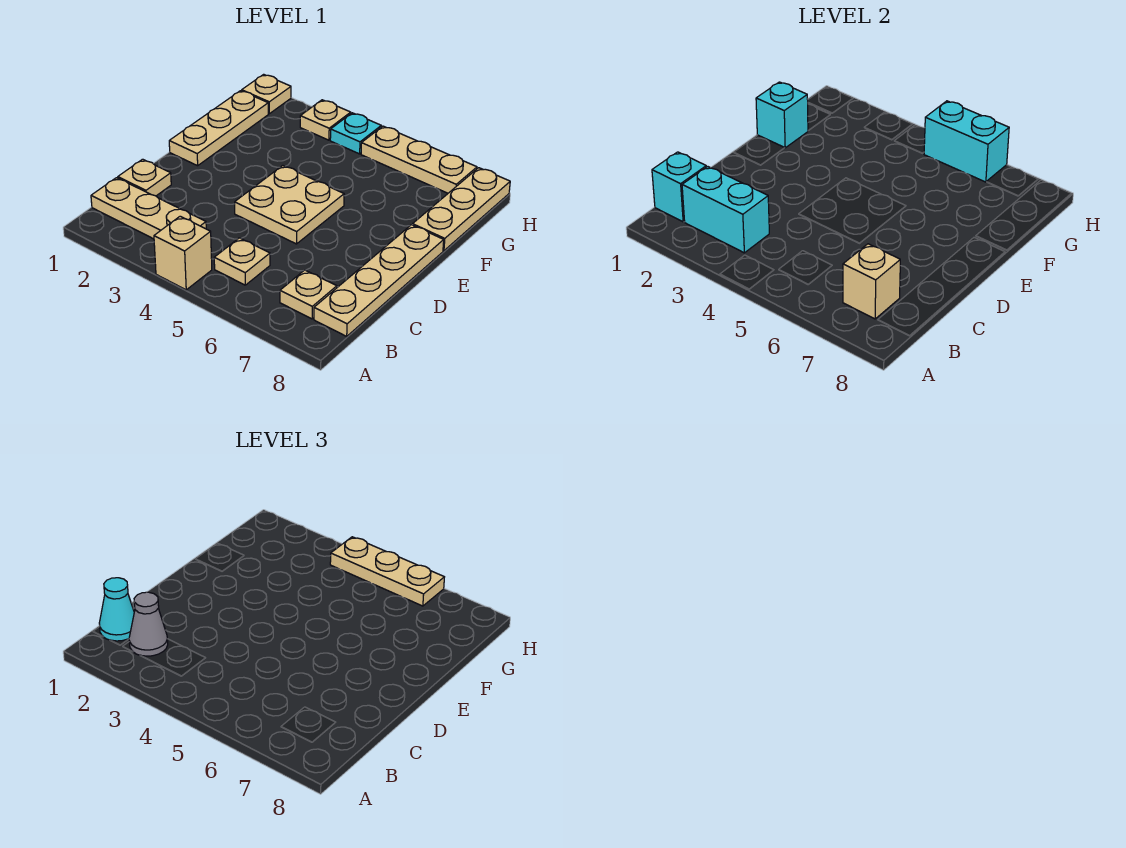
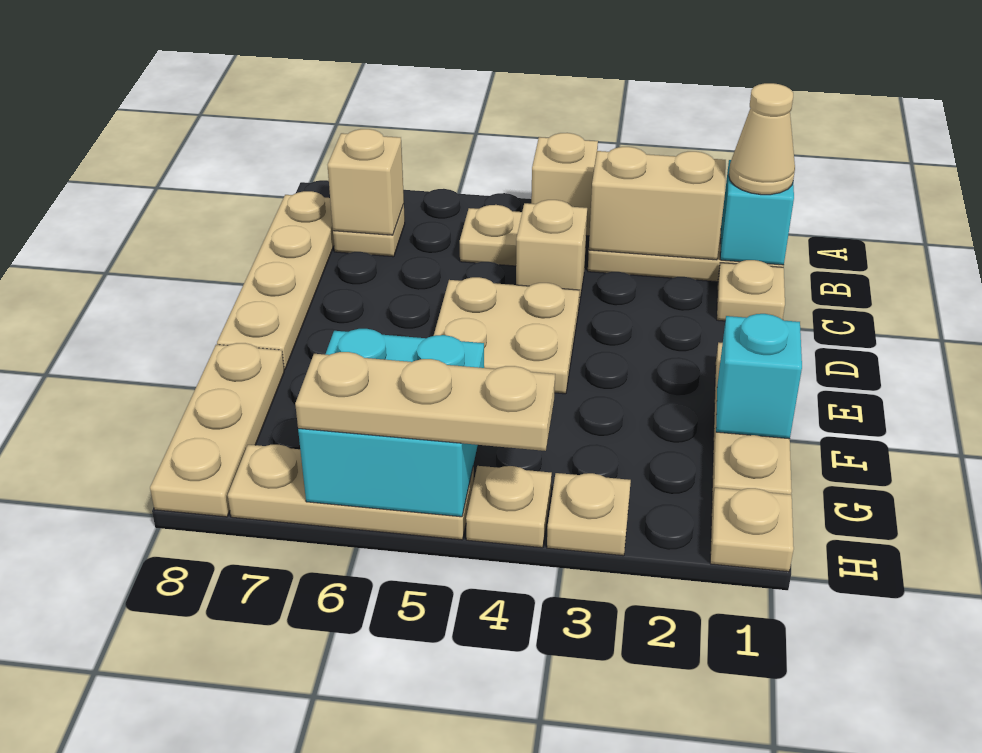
cyan cone B1 level 3 -> tan cone B1 level 3
cyan brick B2:B3 level 2 -> tan brick B2:B3 level 2
grey cone B2 level 3 -> none
none -> tan brick C4 level 1
cyan plate H4 level 1 -> tan plate H4 level 1
cyan brick H5:H6 level 2 -> cyan brick G5:H6 level 2

